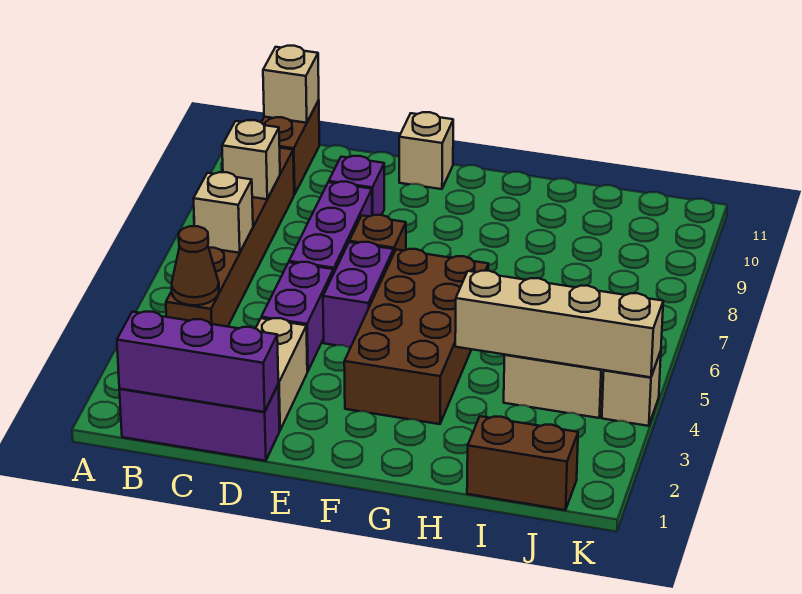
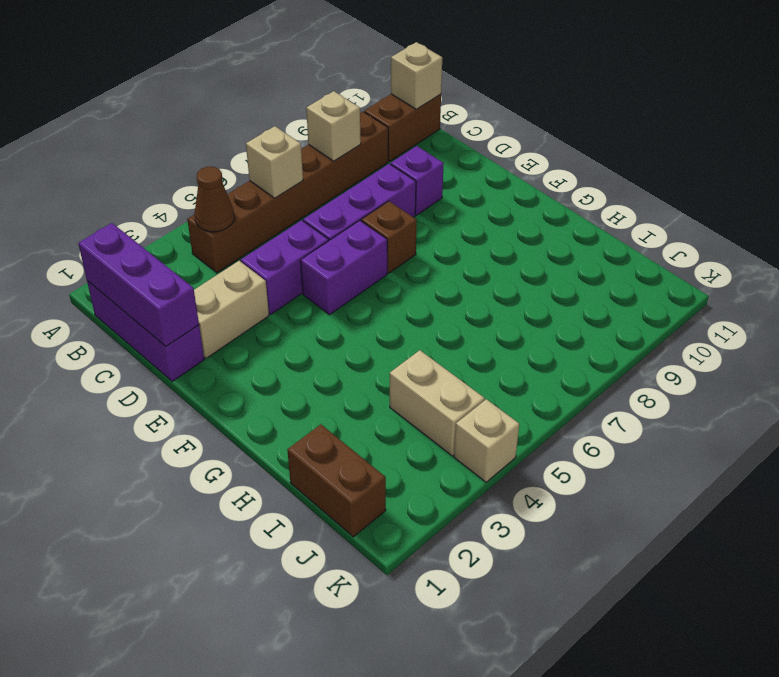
tan brick E11 level 1 -> none
brown brick F3:G6 level 1 -> none
tan brick H4:K4 level 2 -> none

